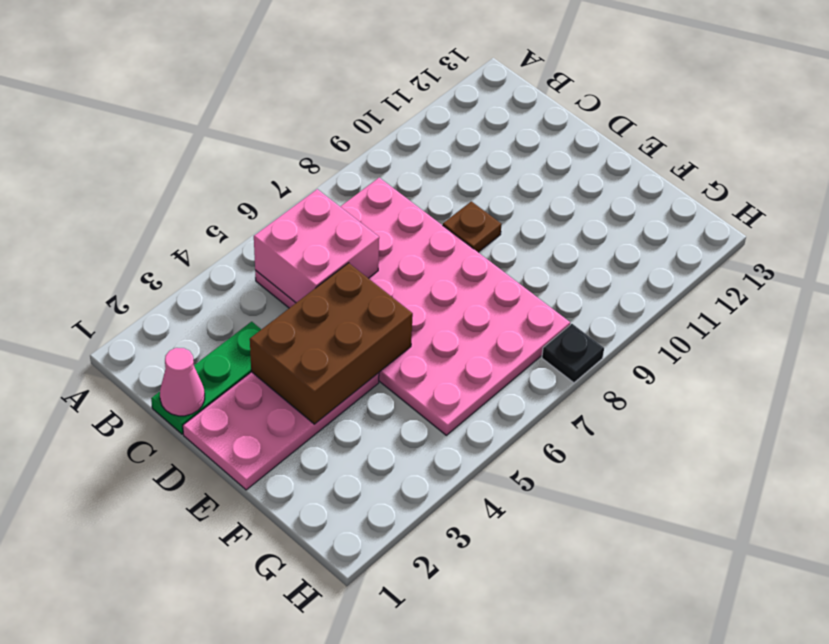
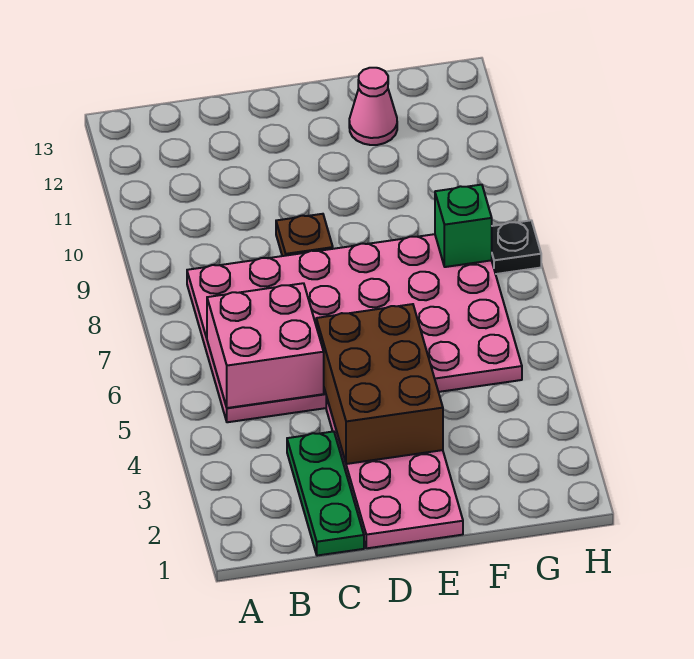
pink cone C1 level 2 -> pink cone F12 level 1
none -> green brick G8 level 2

